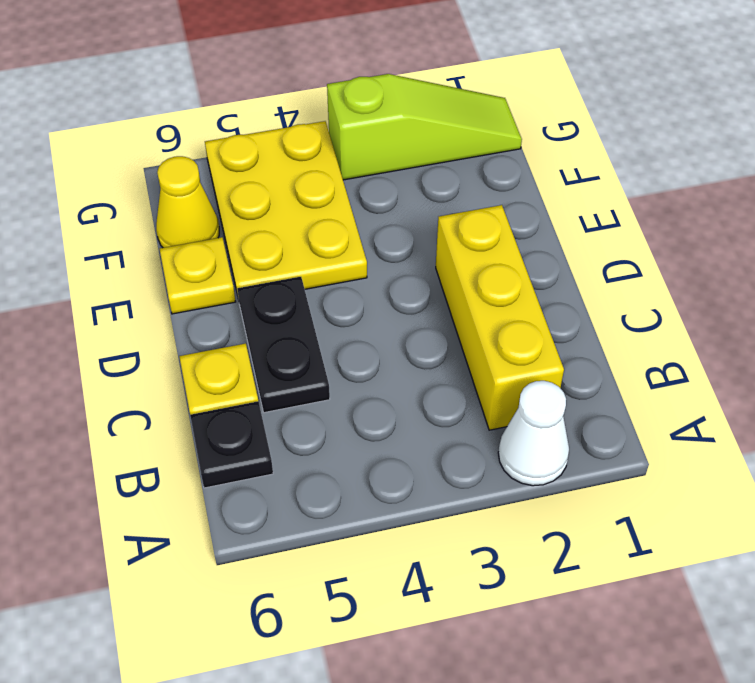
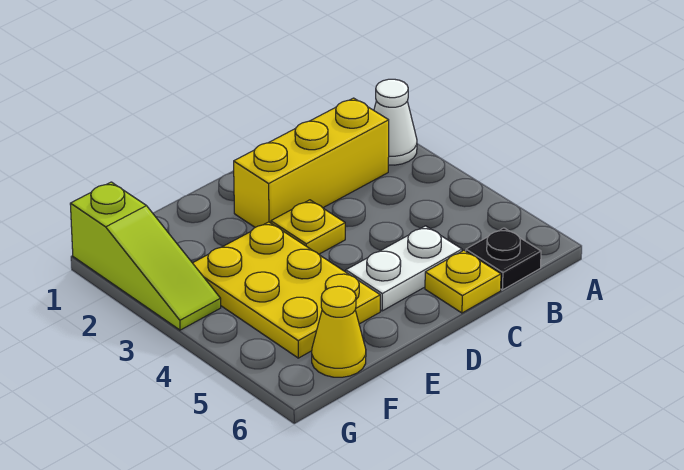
black plate C5:D5 level 1 -> white plate C5:D5 level 1
yellow plate E4:G5 level 1 -> yellow plate E3:F5 level 1
yellow plate E6 level 1 -> yellow plate D3 level 1
lime slope G1:G3 level 1 top 3 -> lime slope G1:G3 level 1 top 1

